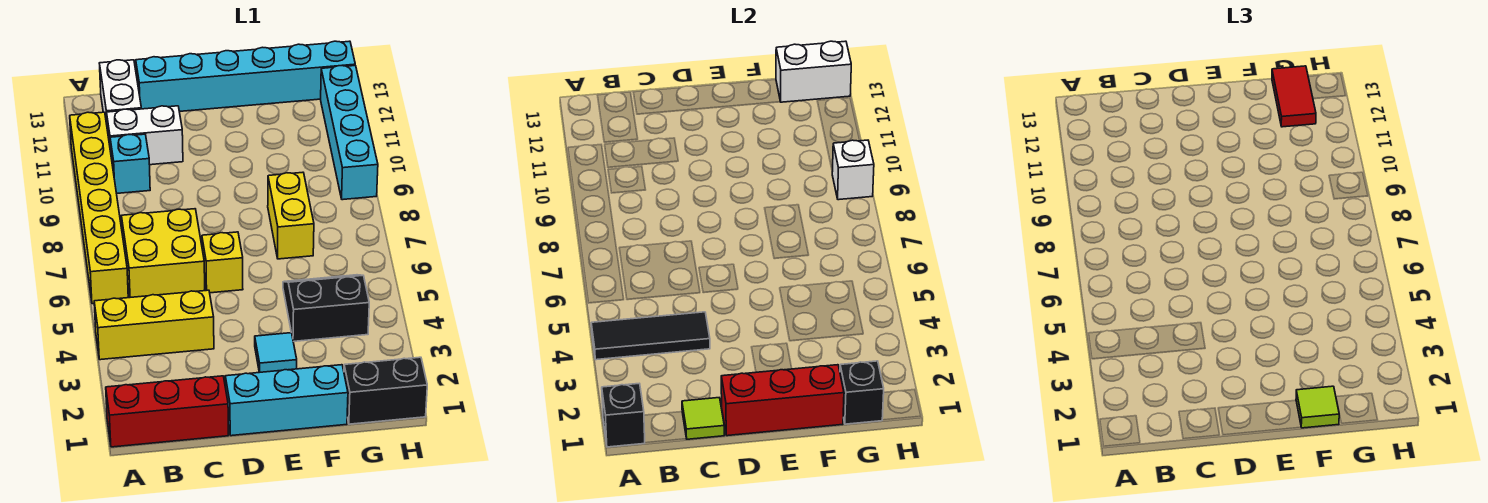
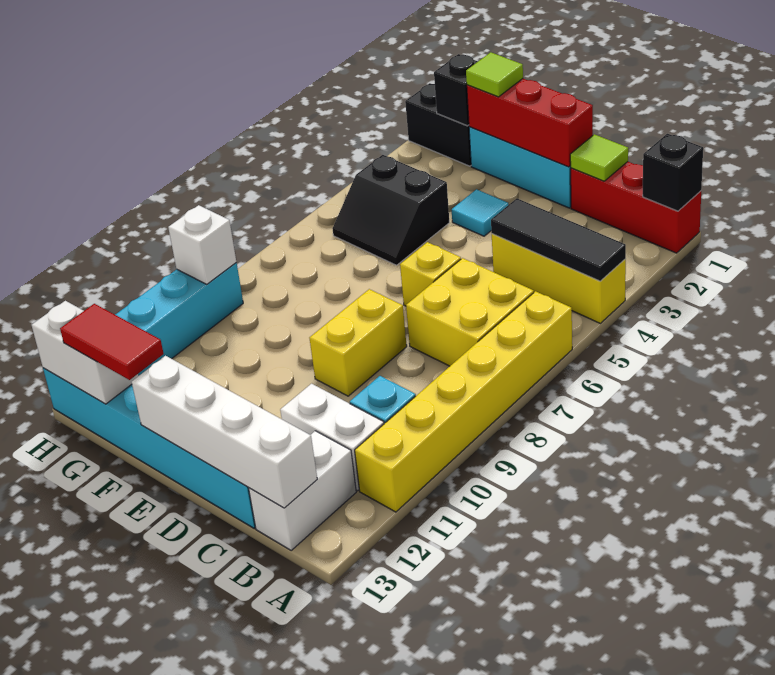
none -> white brick B13:E13 level 2
yellow brick F7:F8 level 1 -> yellow brick D8:D9 level 1
red tile G12:G13 level 3 -> red tile F13:G13 level 3

